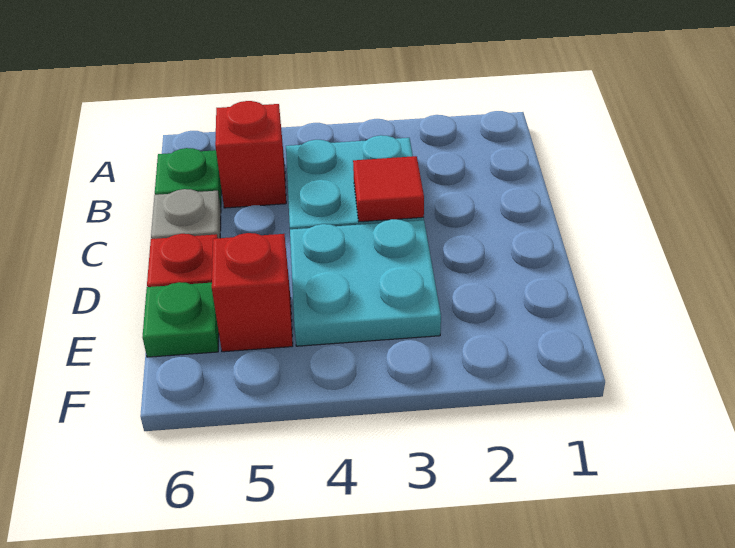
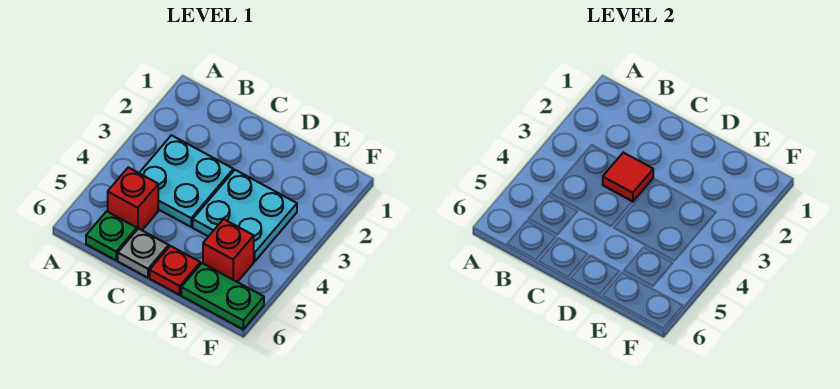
green plate E6 level 1 -> green plate E6:F6 level 1

